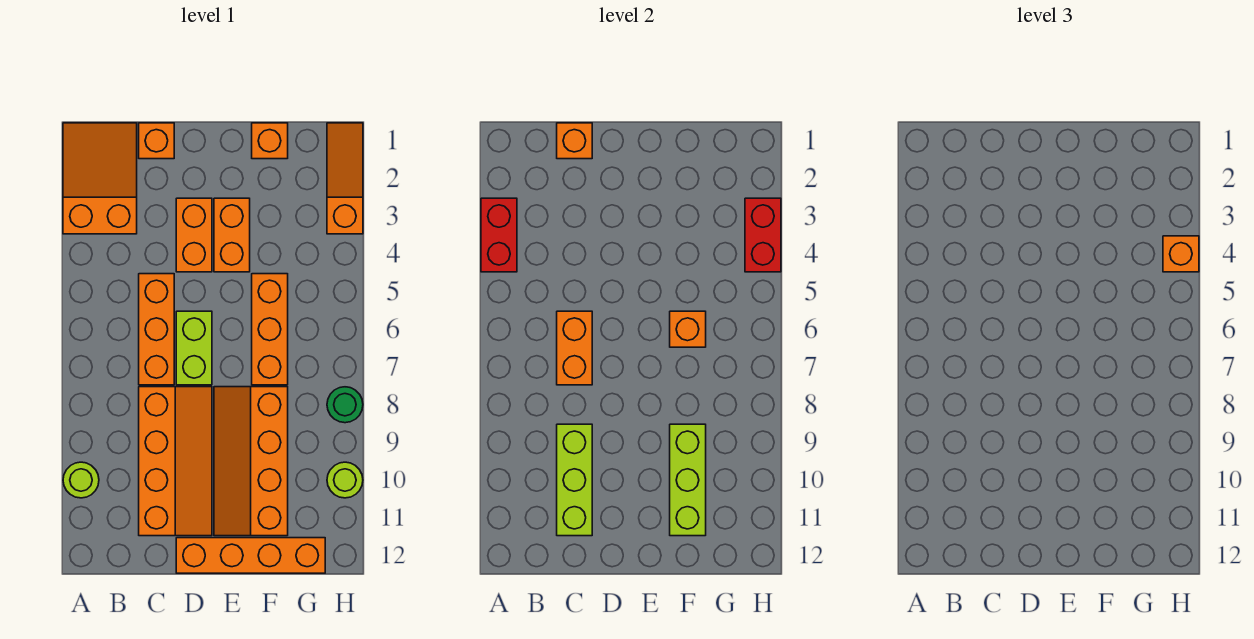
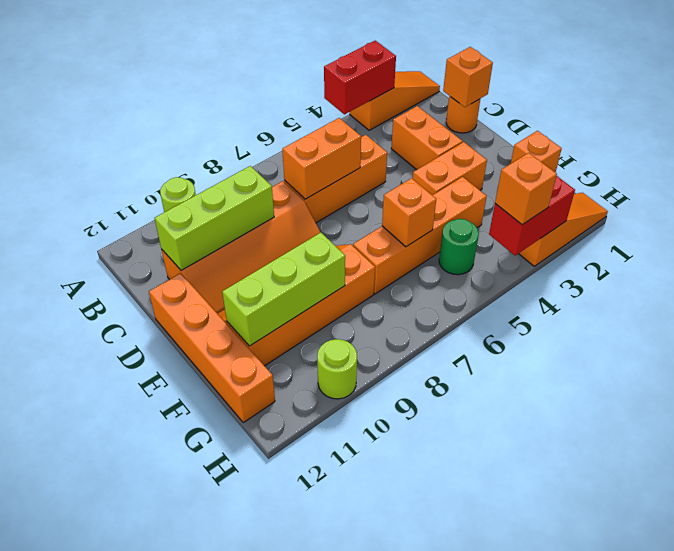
orange slope A1:B3 level 1 top 3 -> orange slope A1:A3 level 1 top 3
orange brick C1 level 1 -> orange round brick C1 level 1
orange brick D3:D4 level 1 -> orange brick C3:D3 level 1
lime brick D6:D7 level 1 -> none
orange brick F5:F7 level 1 -> orange brick F4:F7 level 1
green round brick H8 level 1 -> green round brick G5 level 1

